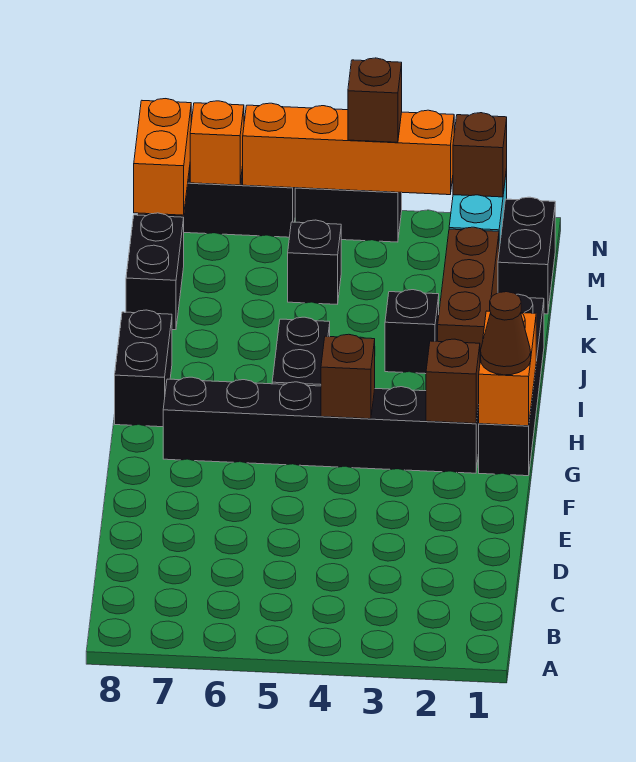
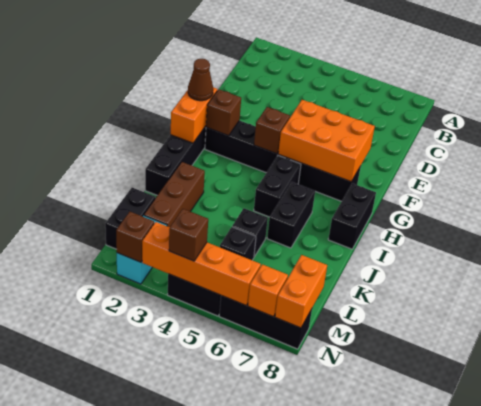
none -> orange brick F5:G7 level 2
black brick J3 level 1 -> black brick K5 level 1
black brick K8:L8 level 1 -> black brick I6:J6 level 1

